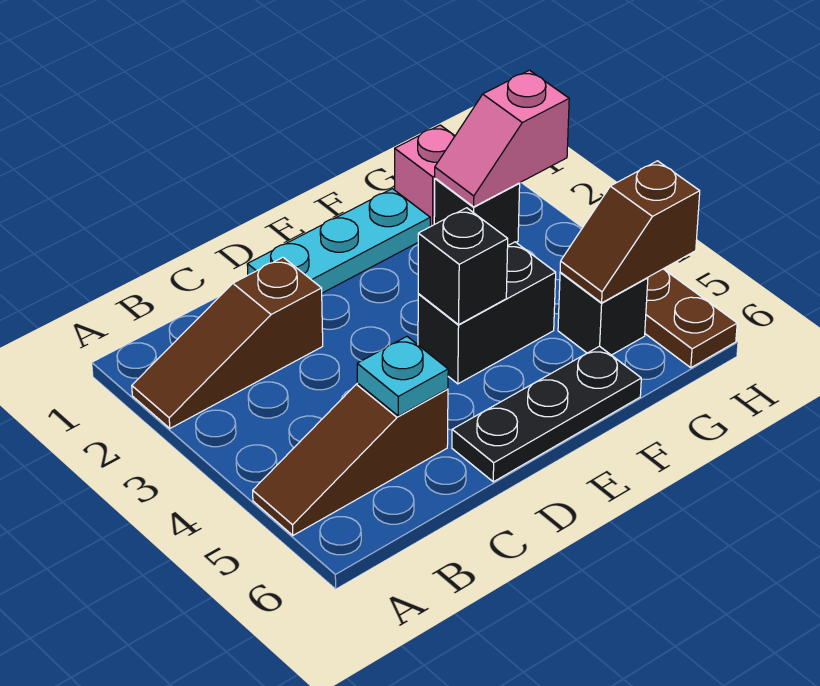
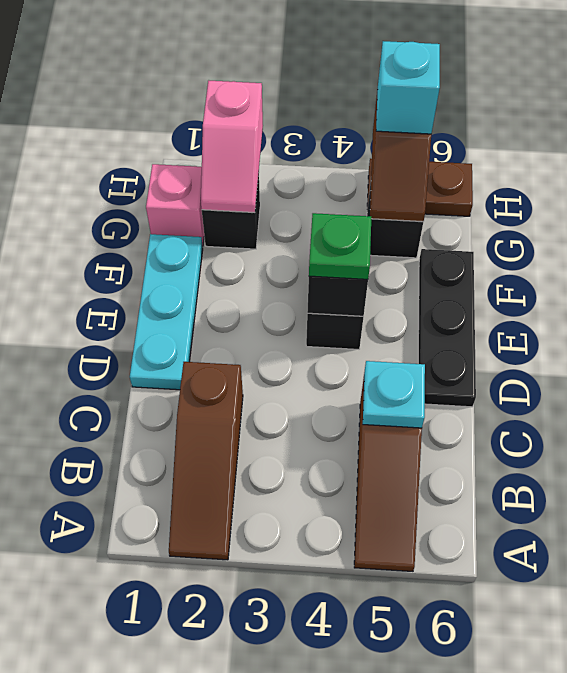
none -> green plate E4 level 3
none -> cyan brick H5 level 3

